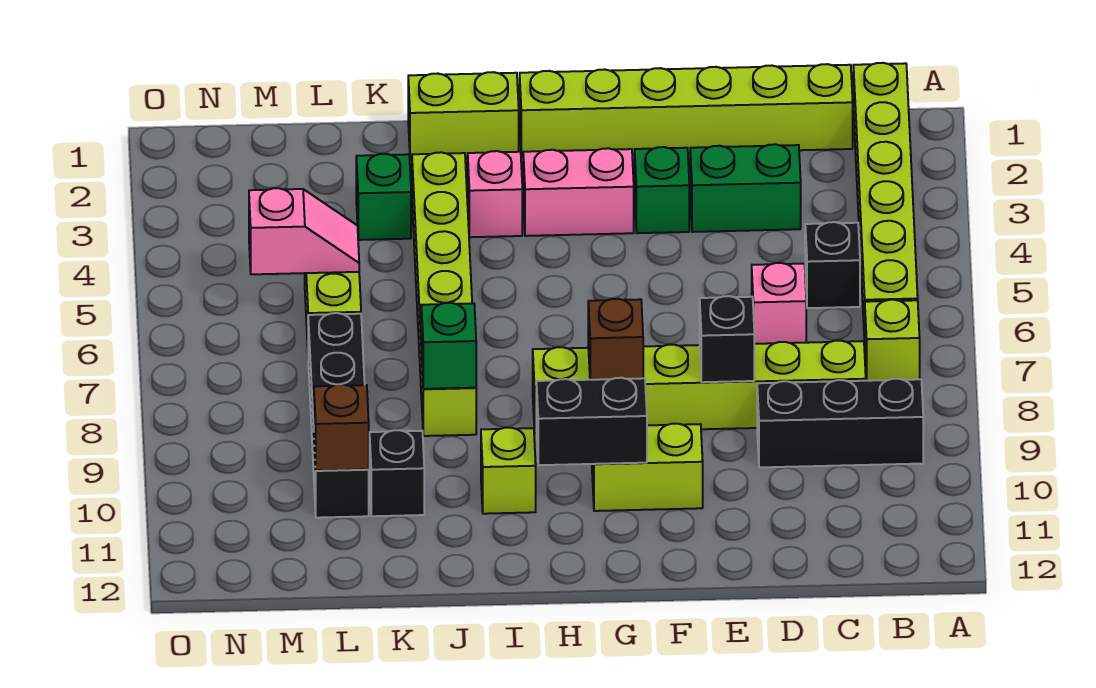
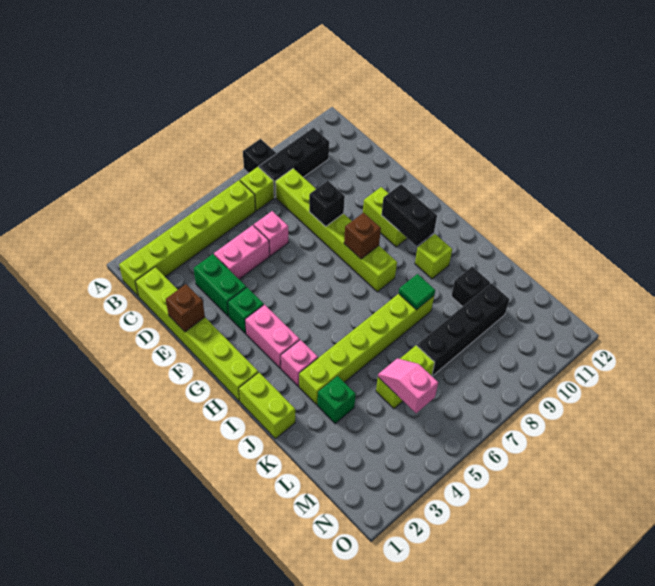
black brick B9:D9 level 1 -> black brick B8:B10 level 1
black brick C5 level 1 -> black brick A8 level 1
none -> pink brick D4:D5 level 1
green brick J8 level 2 -> green tile J8 level 2
brown brick L10 level 2 -> brown brick E1 level 2

